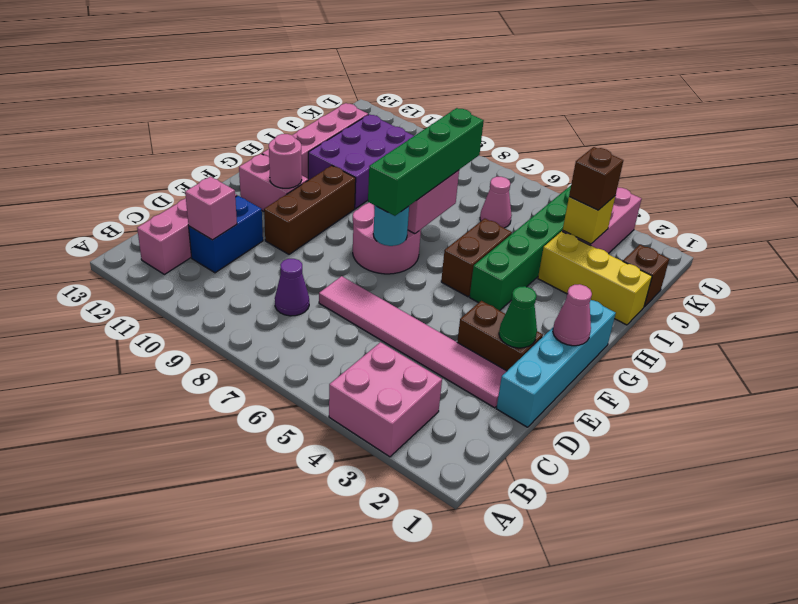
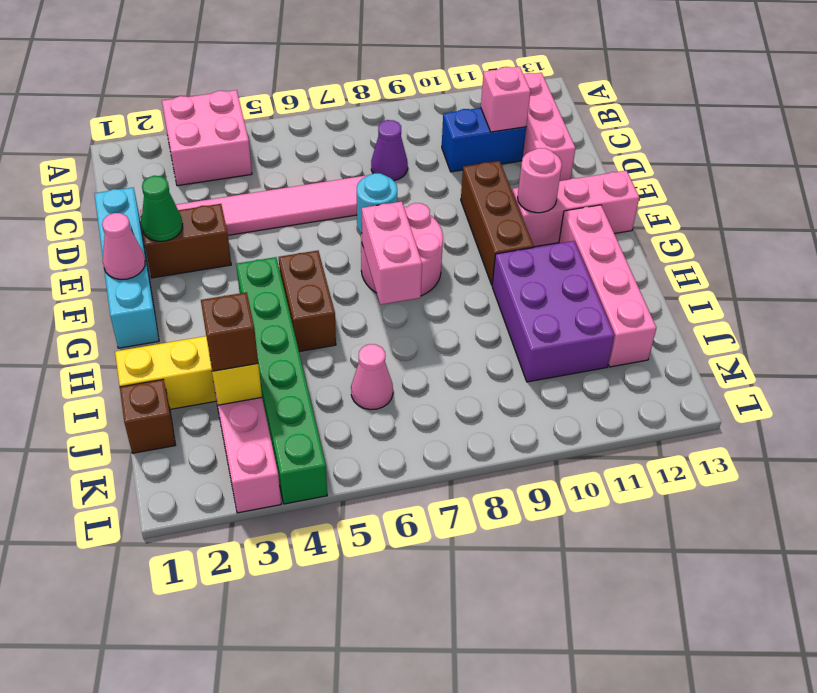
blue brick C11:D11 level 1 -> blue brick C10:C11 level 1
green brick F7:I7 level 3 -> none
pink brick F11:F12 level 1 -> pink brick F11:F13 level 1

